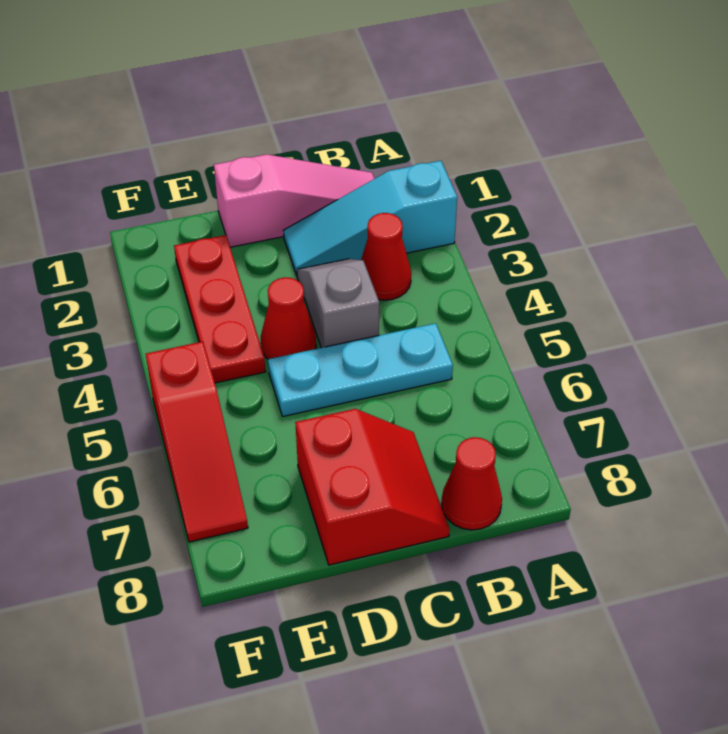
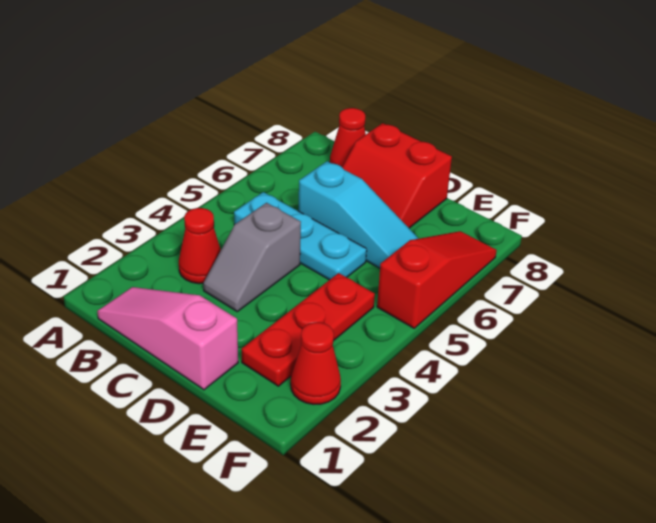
cyan slope A2:C2 level 1 top A -> cyan slope C6:E6 level 1 top C
red slope C7:D8 level 1 top D -> red slope C7:D8 level 1 top 8
red cone D4 level 1 -> red cone F2 level 1

